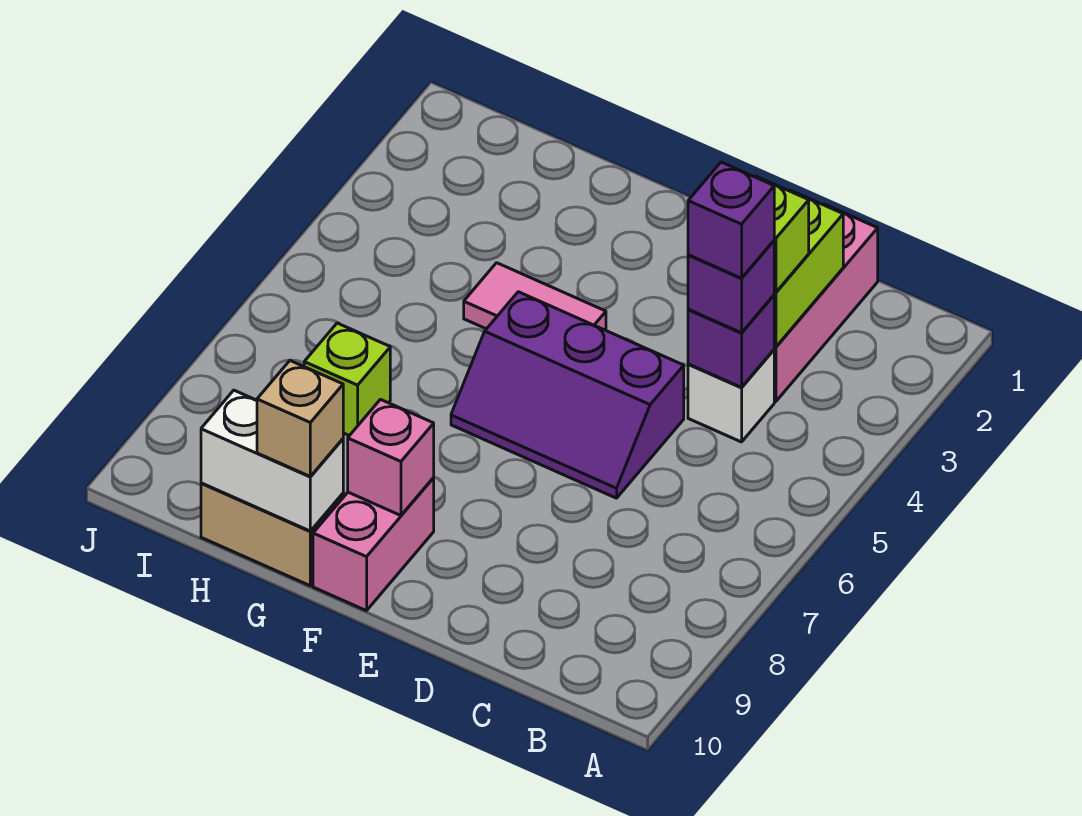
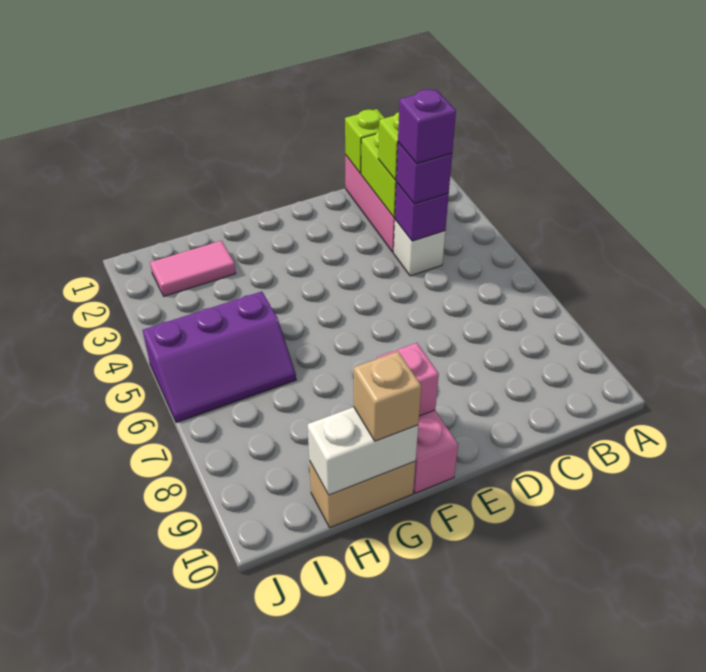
purple slope D5:F6 level 1 top 5 -> purple slope H5:J6 level 1 top 5
pink tile F4:G4 level 1 -> pink tile H2:I2 level 1
lime brick H7 level 1 -> lime brick C1 level 2

